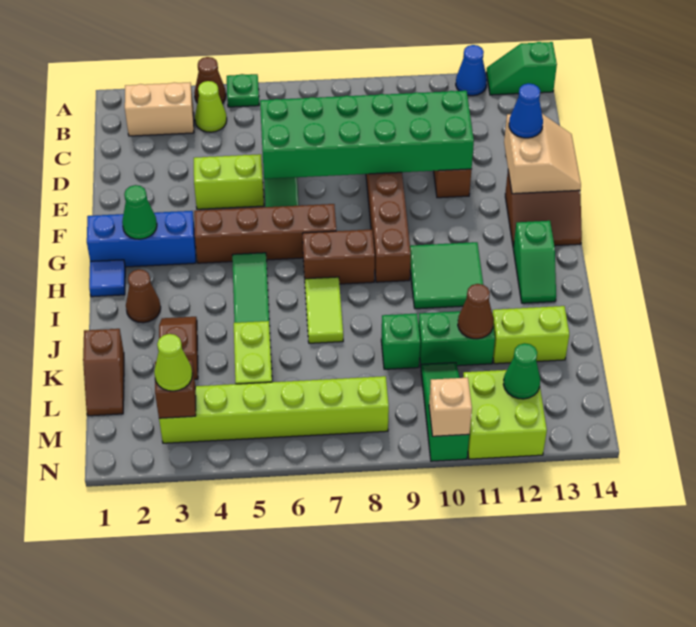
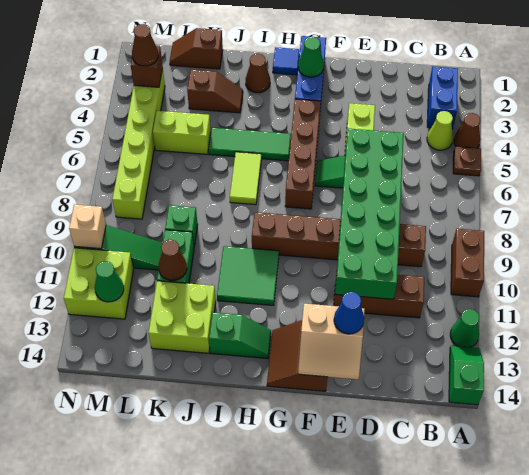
green plate A5 level 1 -> brown plate A5 level 1
blue cone A12 level 1 -> green cone A12 level 1
tan brick B2:B3 level 1 -> blue brick B2:B3 level 1
brown brick H7:H8 level 1 -> brown brick A9:A10 level 1
green slope H13:I13 level 1 top H -> green slope H13:I13 level 1 top I
lime tile I7:J7 level 1 -> lime tile I6:I7 level 1
lime brick K12:K13 level 1 -> lime brick J12:K13 level 1
lime cone M3 level 3 -> brown cone M3 level 3

